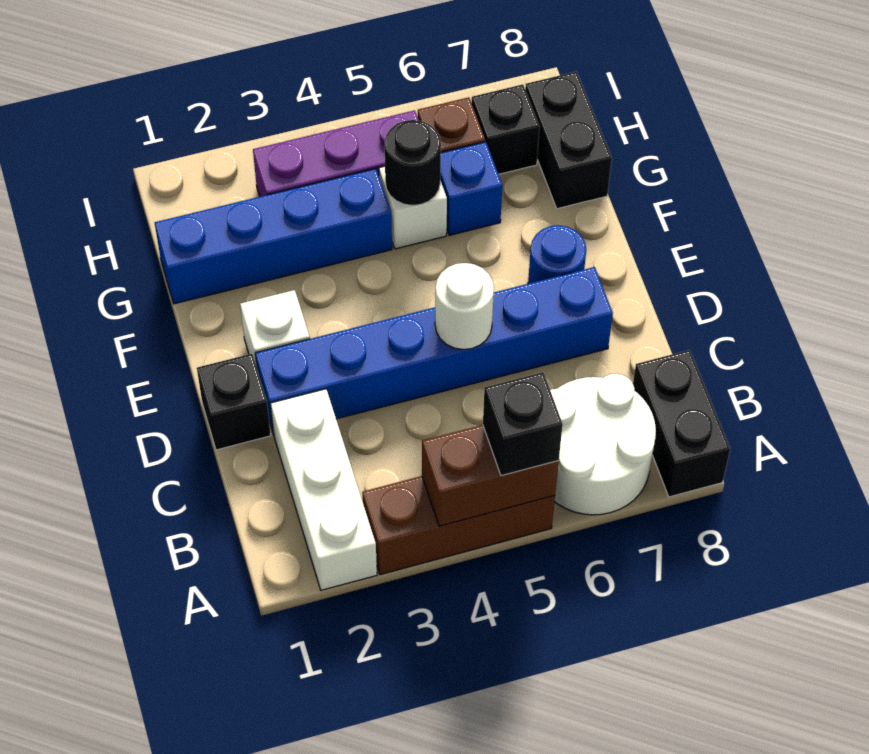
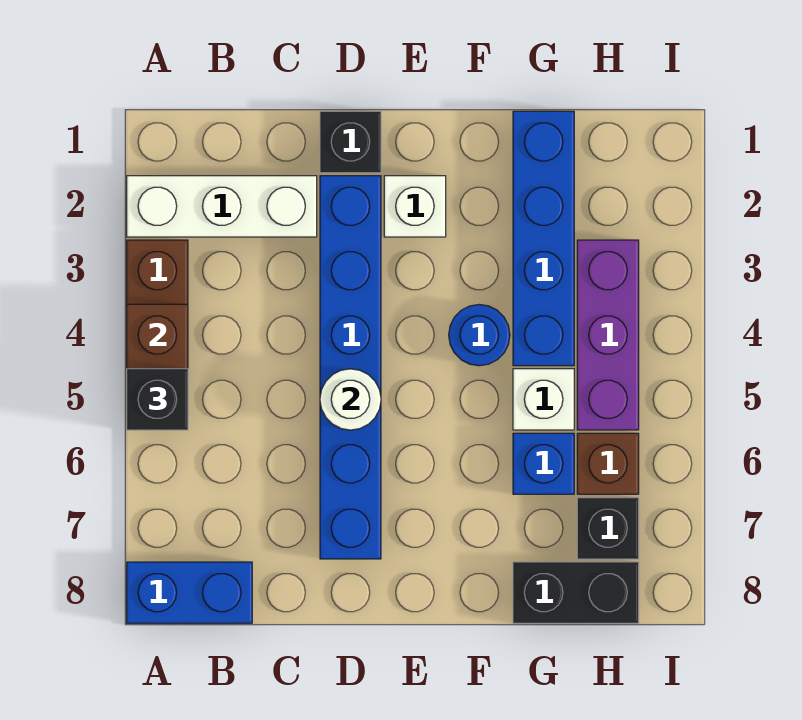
white round brick A6:B7 level 1 -> none
black brick A8:B8 level 1 -> blue brick A8:B8 level 1
blue round brick E7 level 1 -> blue round brick F4 level 1
black round brick G5 level 2 -> none

